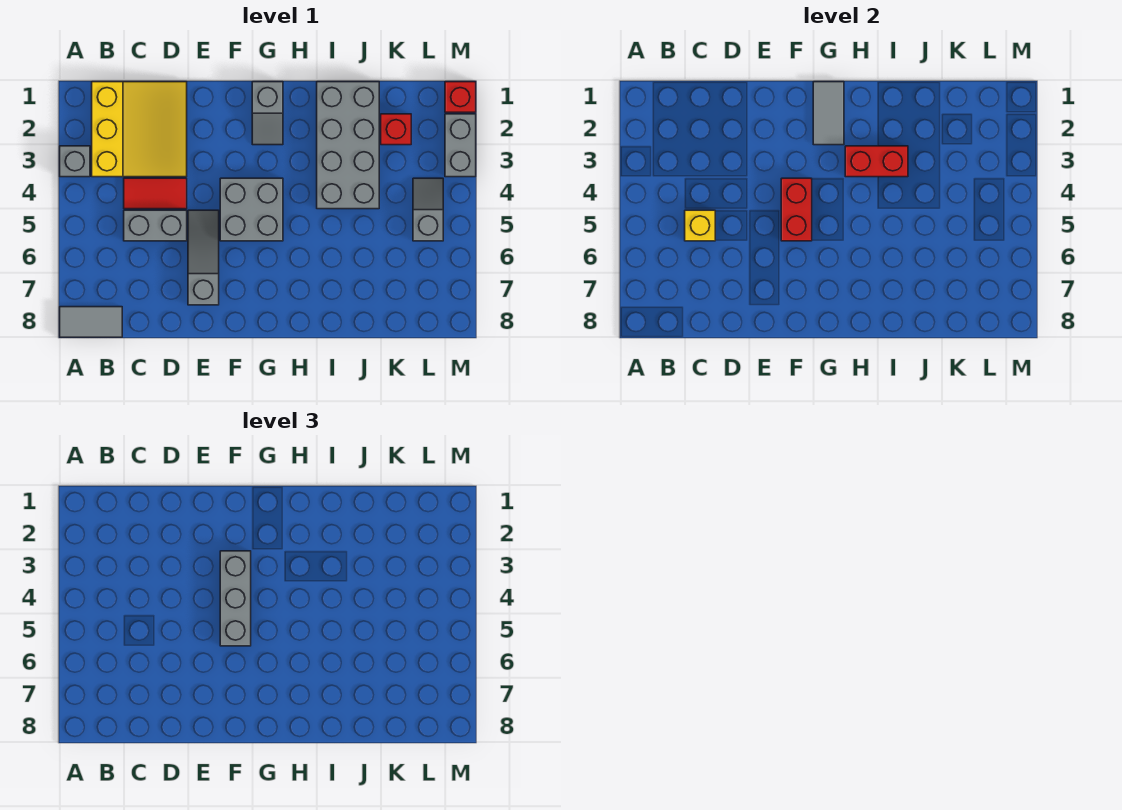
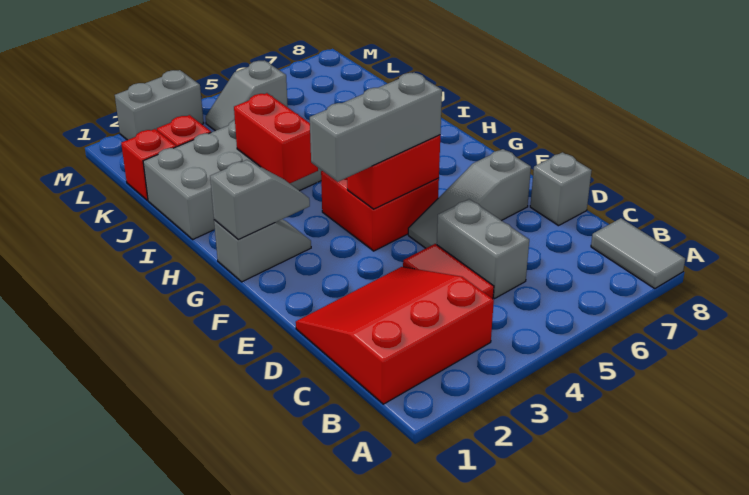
grey brick A3 level 1 -> grey brick D8 level 1
yellow slope B1:D3 level 1 top B -> red slope B1:D3 level 1 top B
yellow brick C5 level 2 -> none
grey brick F4:G5 level 1 -> red brick F4:G5 level 1
grey tile G1:G2 level 2 -> grey slope G1:G2 level 2 top 1
red brick M1 level 1 -> red brick K1 level 1

